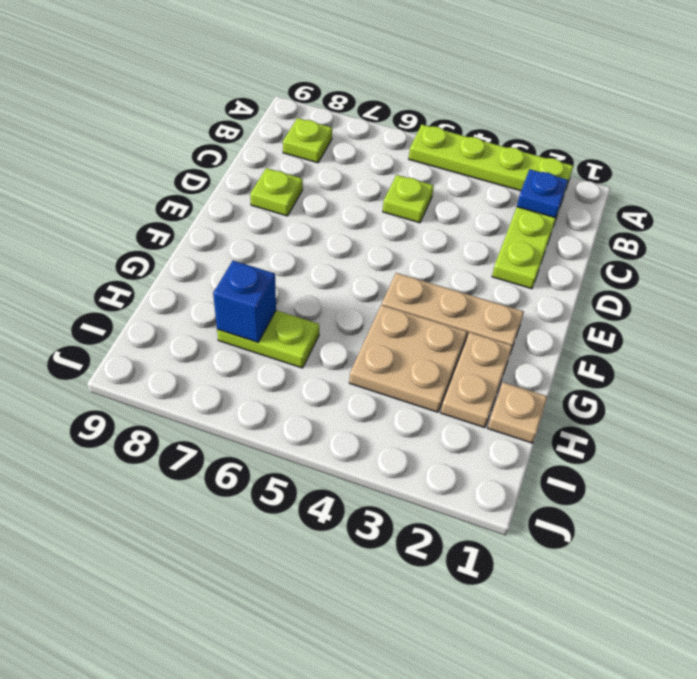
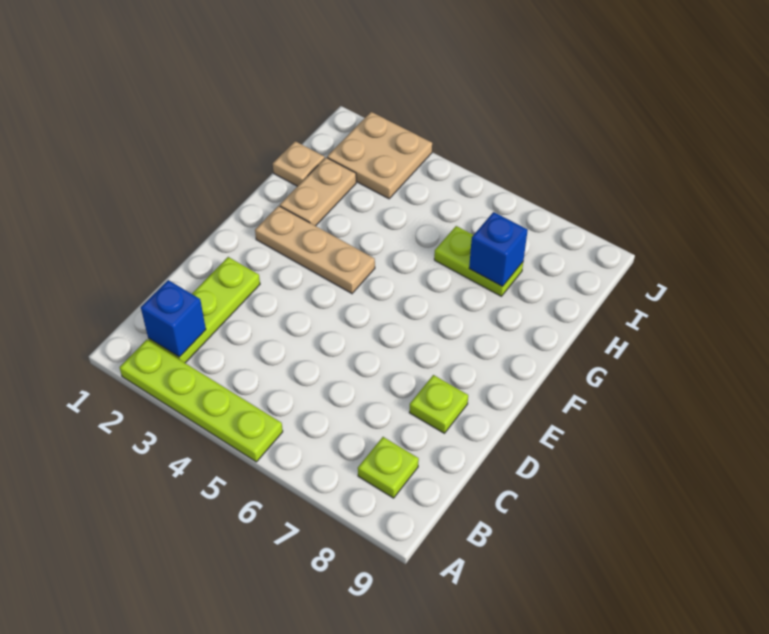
blue plate B2 level 2 -> blue brick B2 level 2
lime plate C5 level 1 -> none
tan plate G3:H4 level 1 -> tan plate I2:J3 level 1

